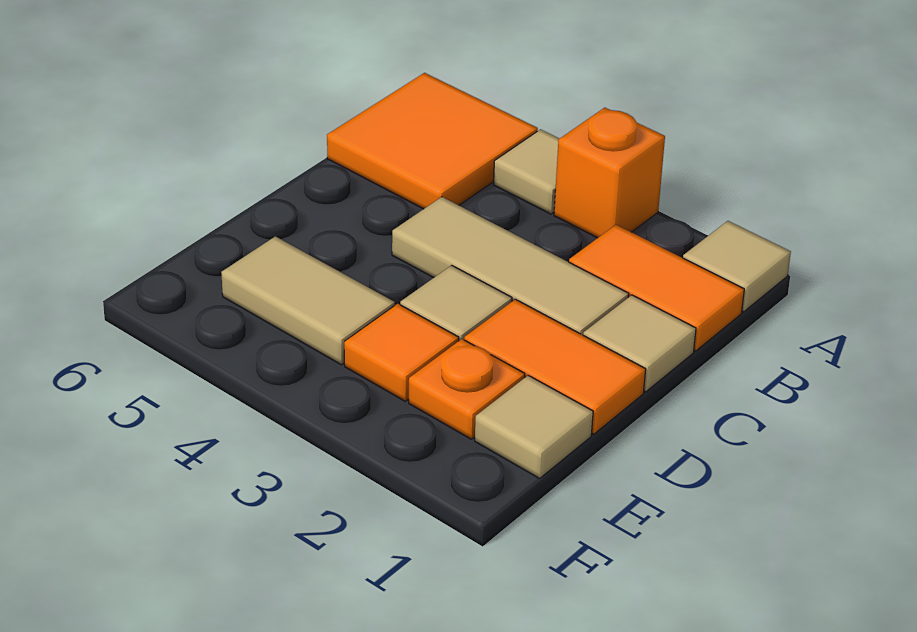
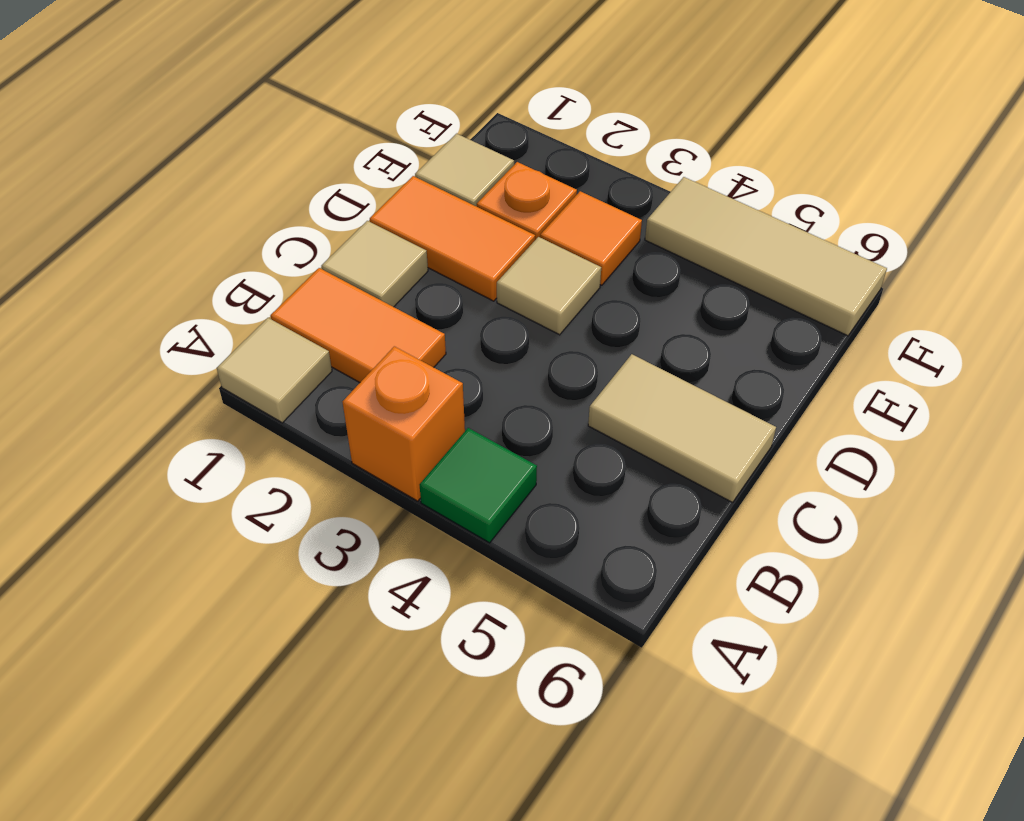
tan tile A4 level 1 -> green tile A4 level 1
orange tile A5:B6 level 1 -> none
tan tile C2:C4 level 1 -> tan tile F4:F6 level 1
tan tile E4:E5 level 1 -> tan tile C5:C6 level 1

